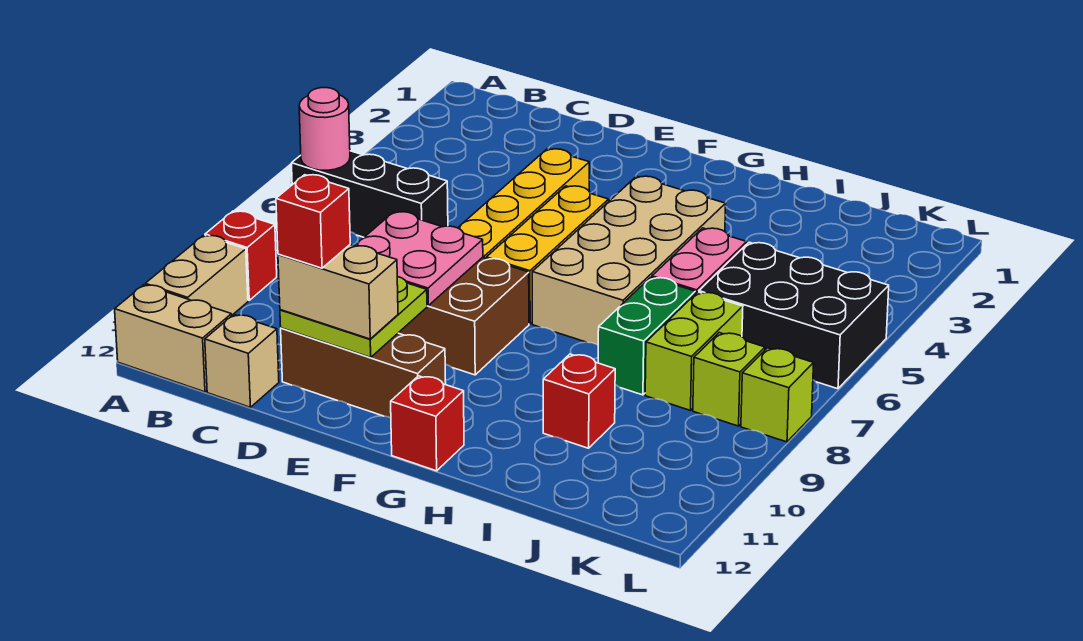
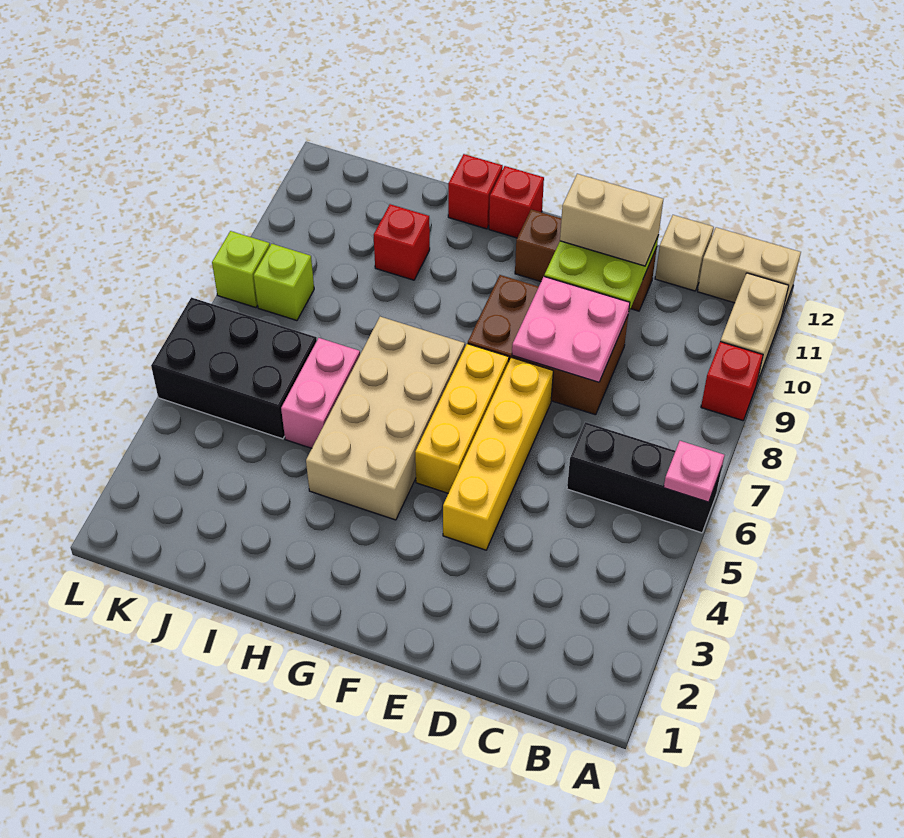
pink round brick A6 level 2 -> pink plate A6 level 2
red brick D11 level 4 -> red brick H12 level 1
green brick I7:I8 level 1 -> none
lime brick J7:J8 level 1 -> none

